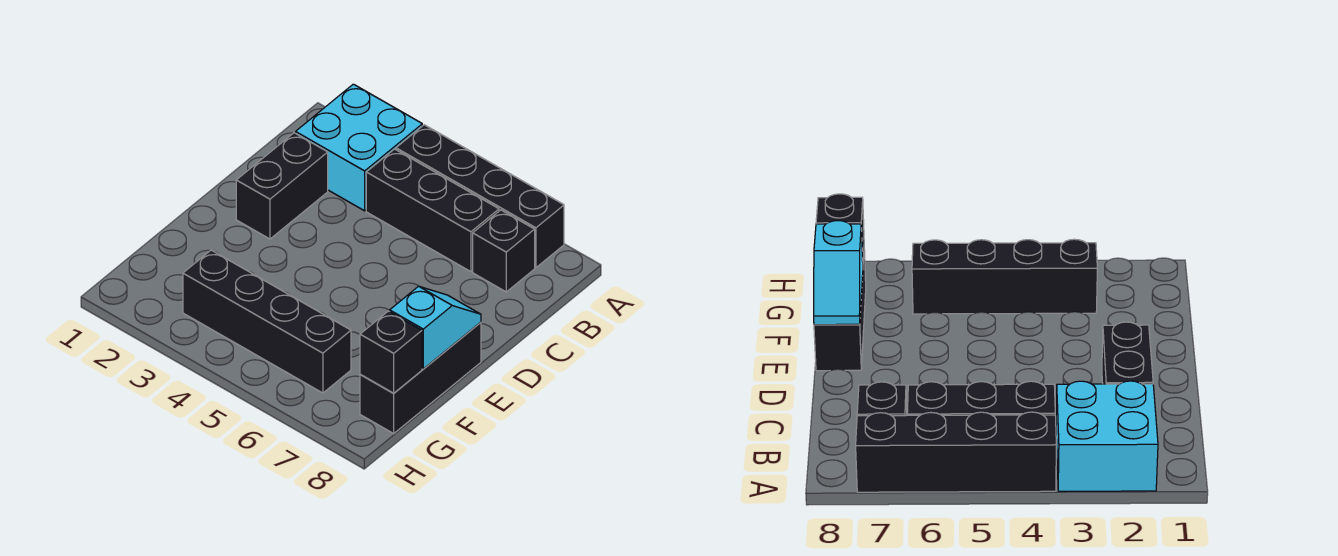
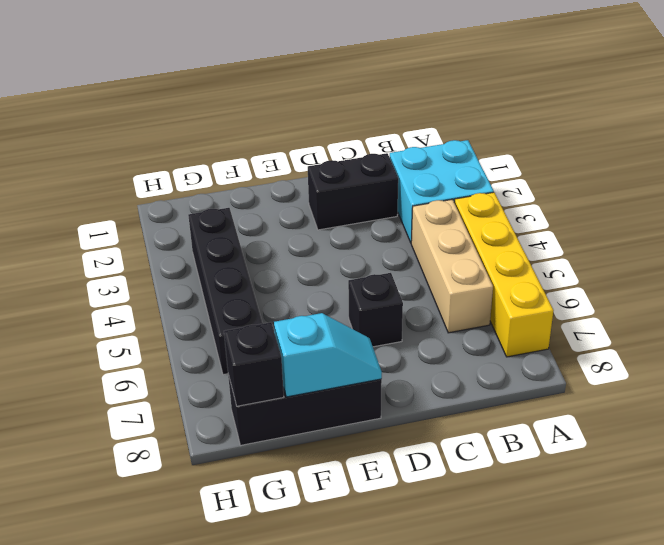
black brick A4:A7 level 1 -> yellow brick A4:A7 level 1
black brick B4:B6 level 1 -> tan brick B4:B6 level 1
black brick B7 level 1 -> black brick D6 level 1

